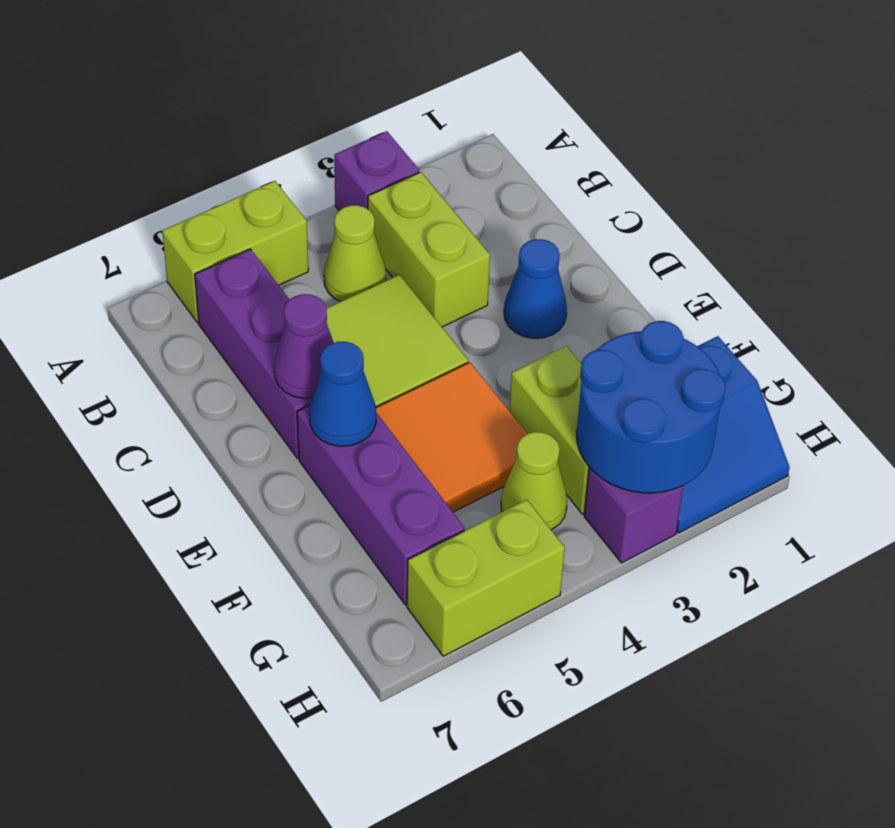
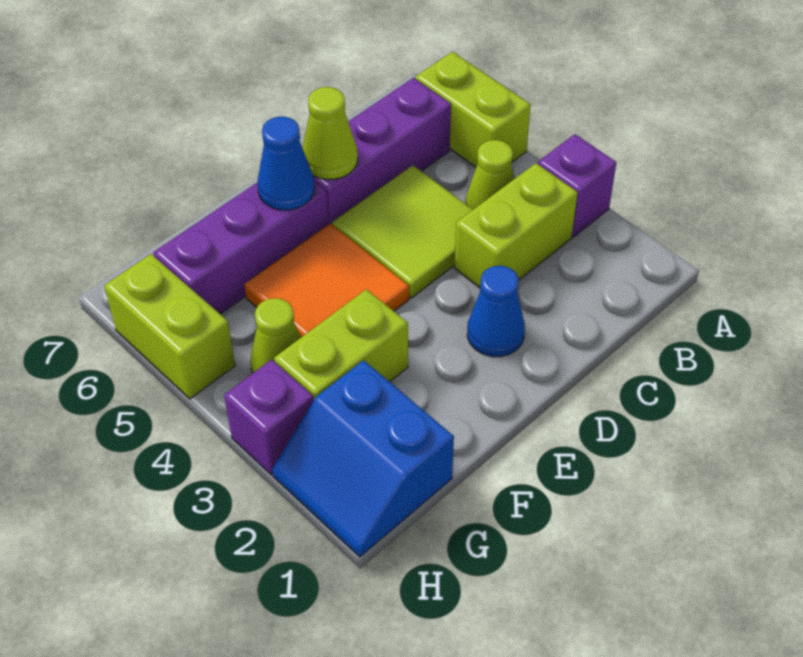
purple cone D6 level 2 -> lime cone D6 level 2
blue round brick G2:H3 level 2 -> none

